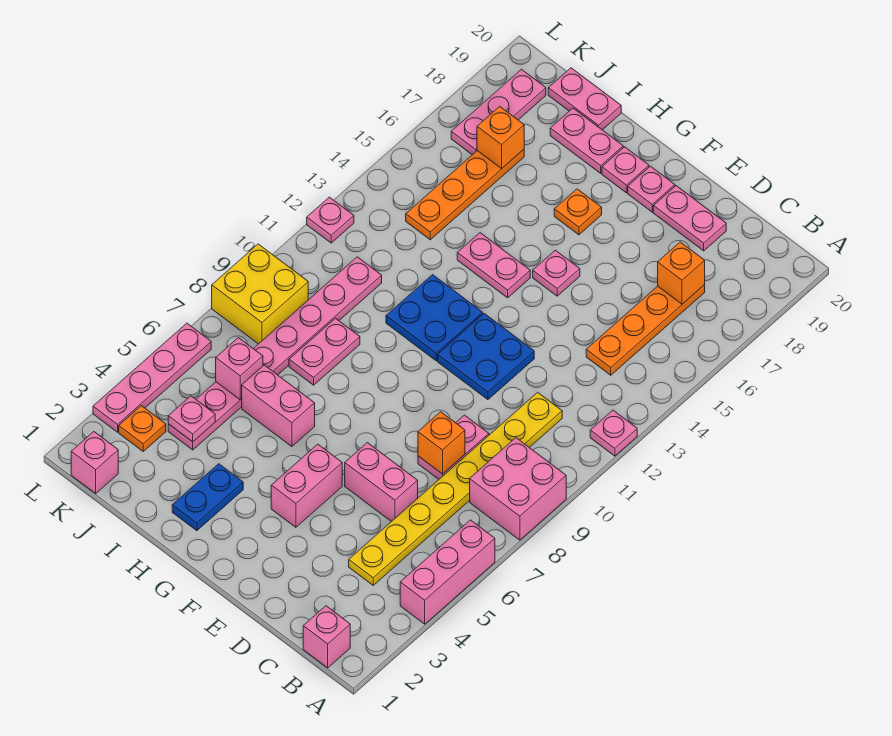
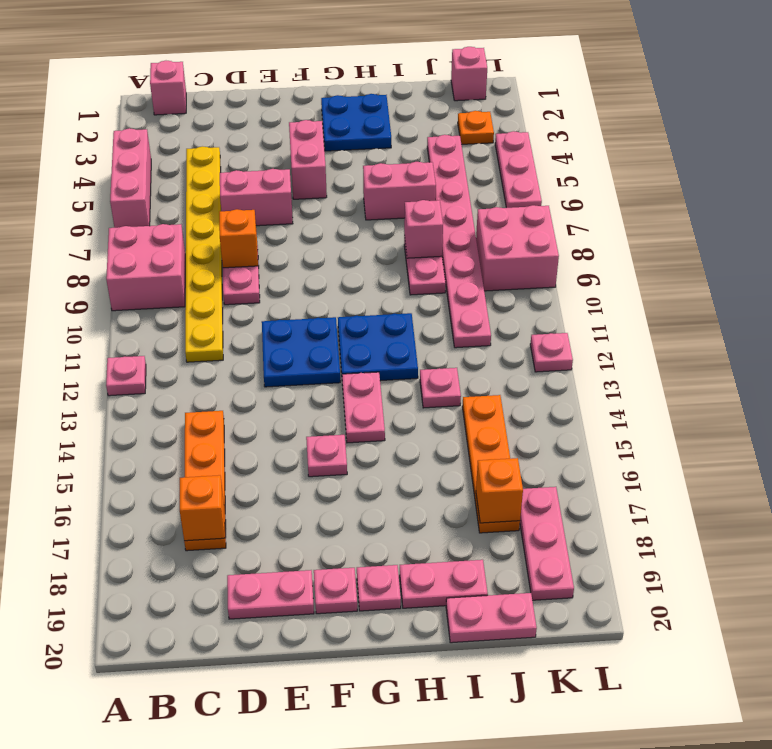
pink plate G14:H14 level 1 -> pink plate G13:G14 level 1
orange plate G17 level 1 -> none
blue plate H2:H3 level 1 -> blue plate G2:H3 level 1
pink plate J4 level 2 -> pink plate I13 level 1
pink brick J6 level 2 -> pink brick I8 level 2
yellow brick K8:L9 level 1 -> pink brick K8:L9 level 1
pink plate L3:L6 level 1 -> pink plate L4:L6 level 1

